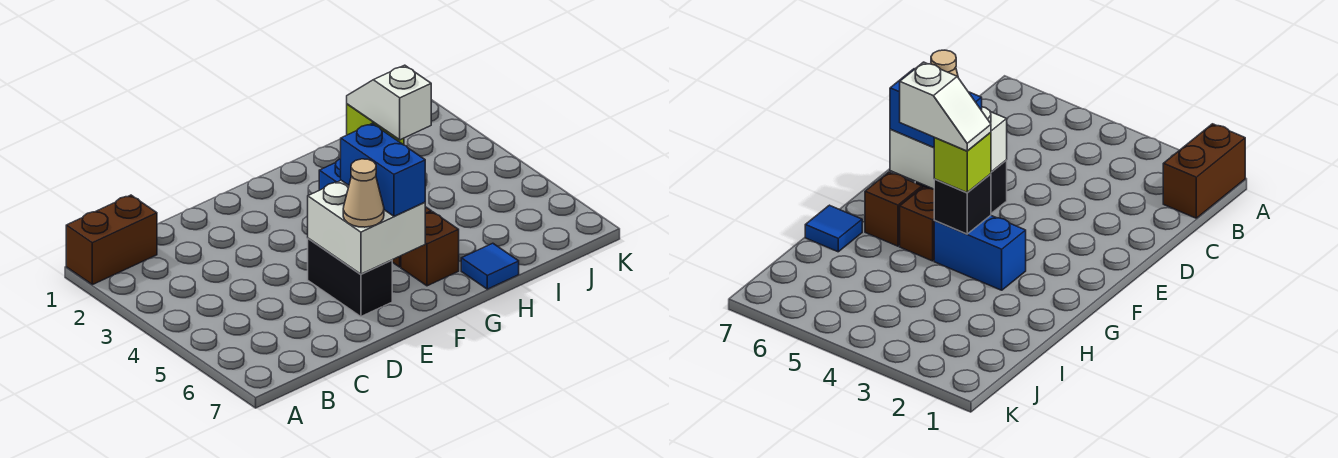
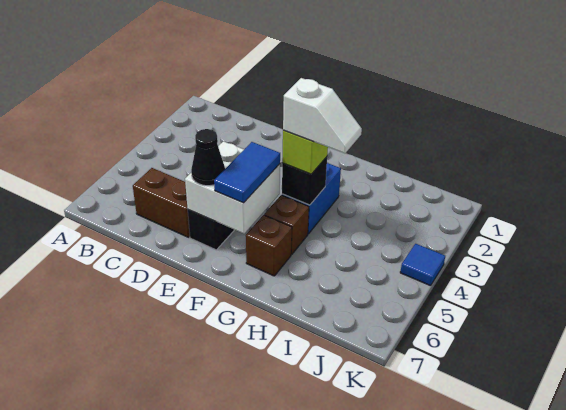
brown brick A1:B1 level 1 -> brown brick C6:D6 level 1
tan cone E6 level 3 -> black cone E6 level 3
blue brick F5:F6 level 3 -> blue tile F5:F6 level 3
white slope G4:G5 level 4 top 5 -> white slope G4:H4 level 4 top G
blue tile H7 level 1 -> blue tile K4 level 1

